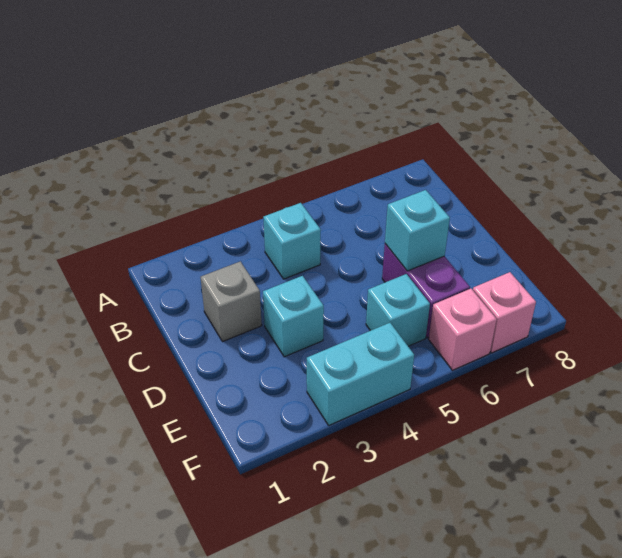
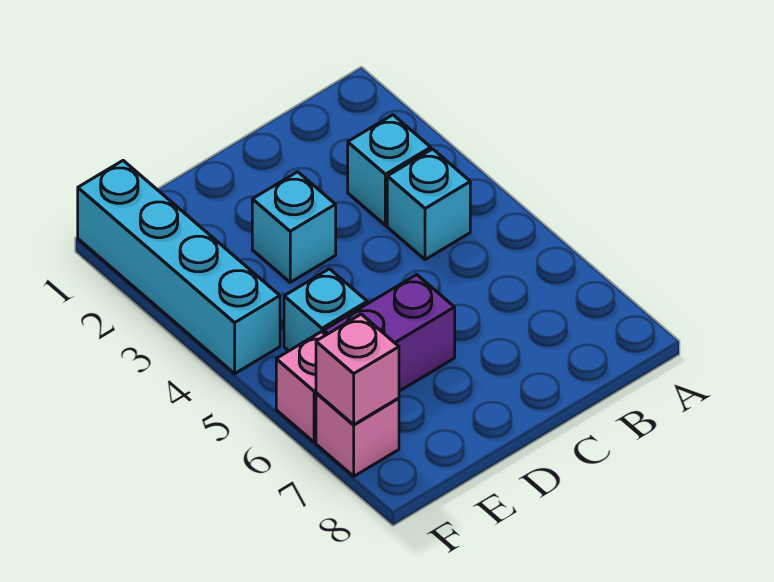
grey brick C2 level 1 -> none
cyan brick D6 level 2 -> cyan brick B3 level 1
cyan brick F3:F4 level 1 -> cyan brick F1:F4 level 1
none -> pink brick F7 level 2

